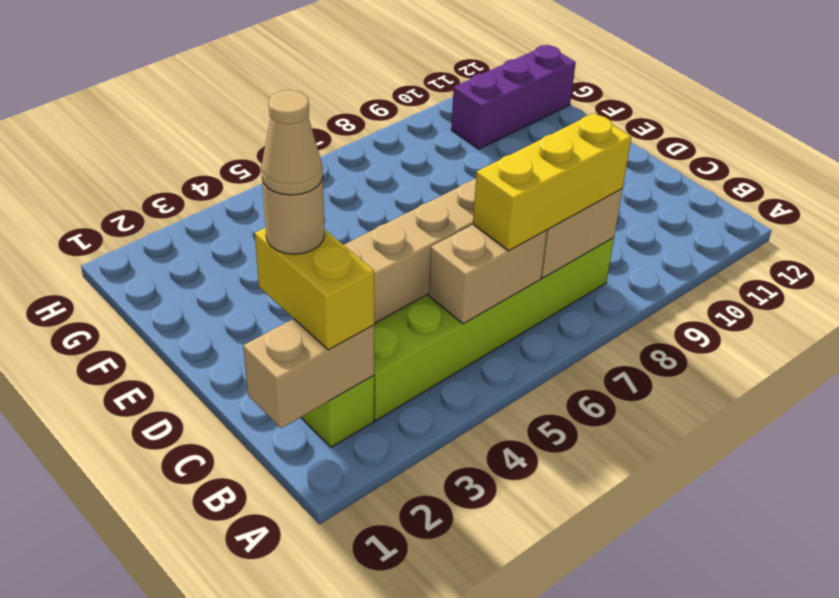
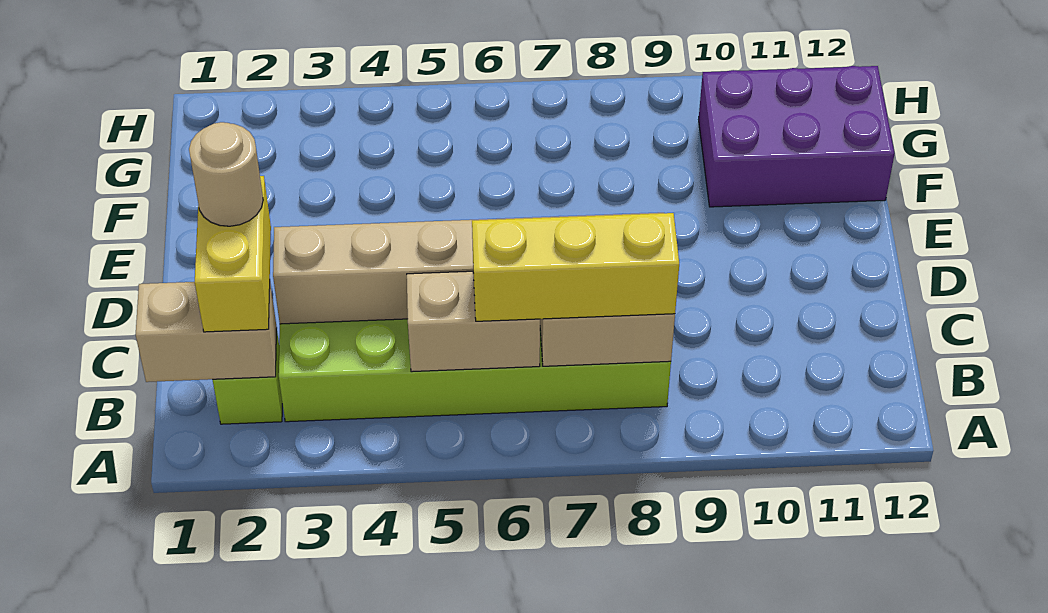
tan cone C2 level 5 -> none
purple brick G10:G12 level 1 -> purple brick F10:G12 level 1

